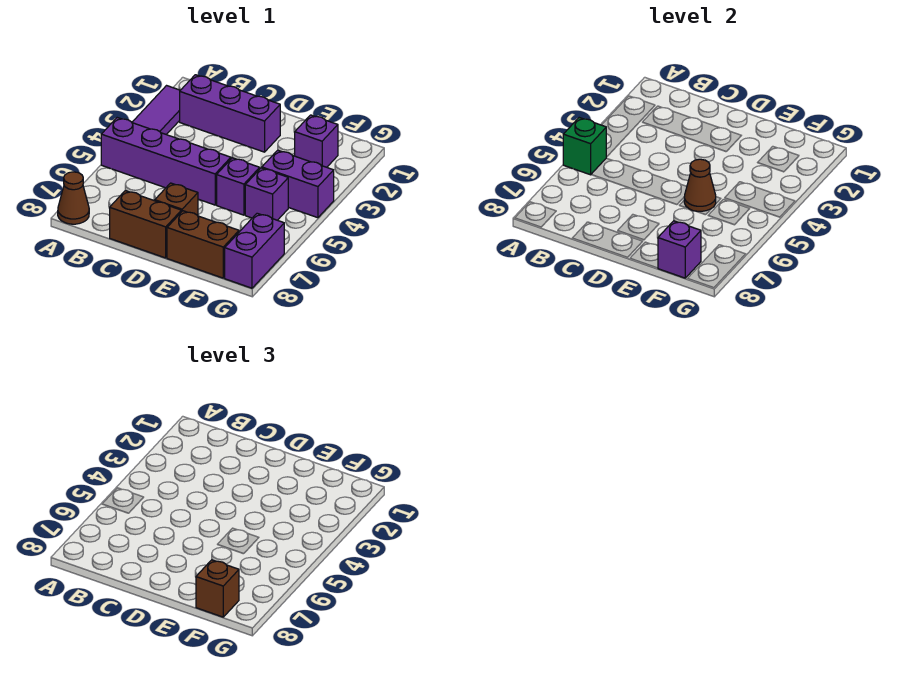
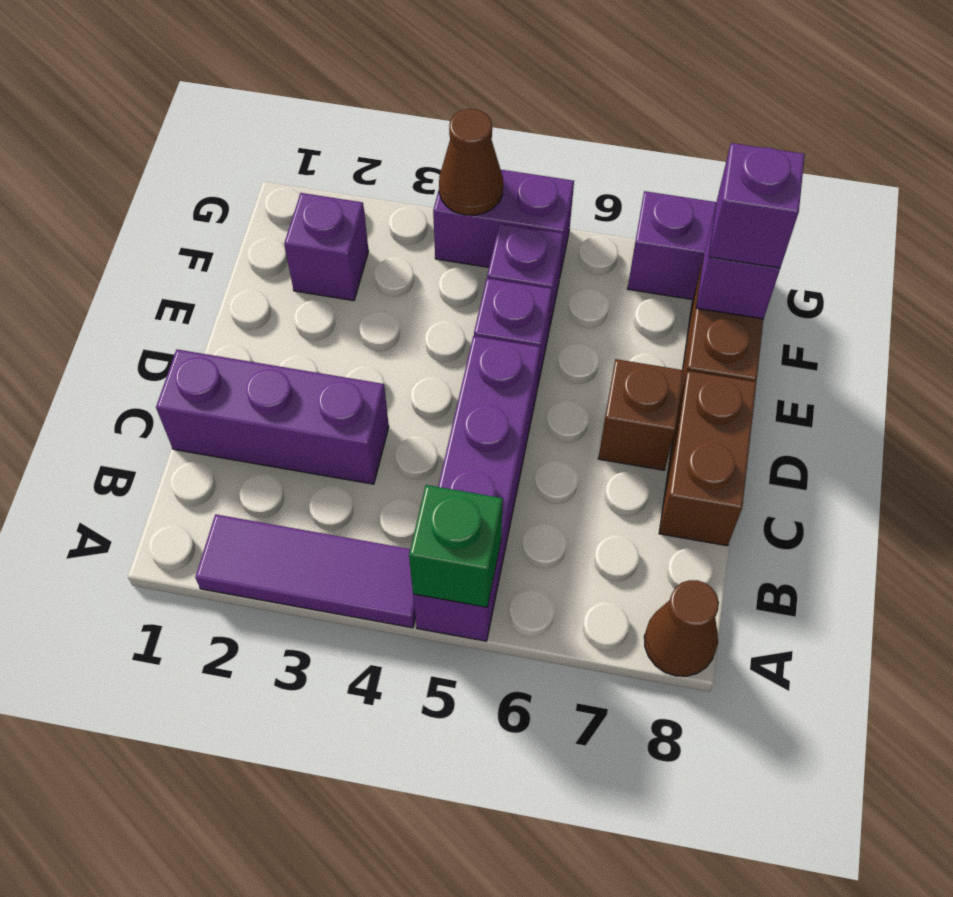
purple brick B2:D2 level 1 -> purple brick C1:C3 level 1
brown cone E5 level 2 -> brown cone G4 level 2
purple brick F4:G4 level 1 -> purple brick G4:G5 level 1
brown brick F8 level 3 -> purple brick F8 level 3

